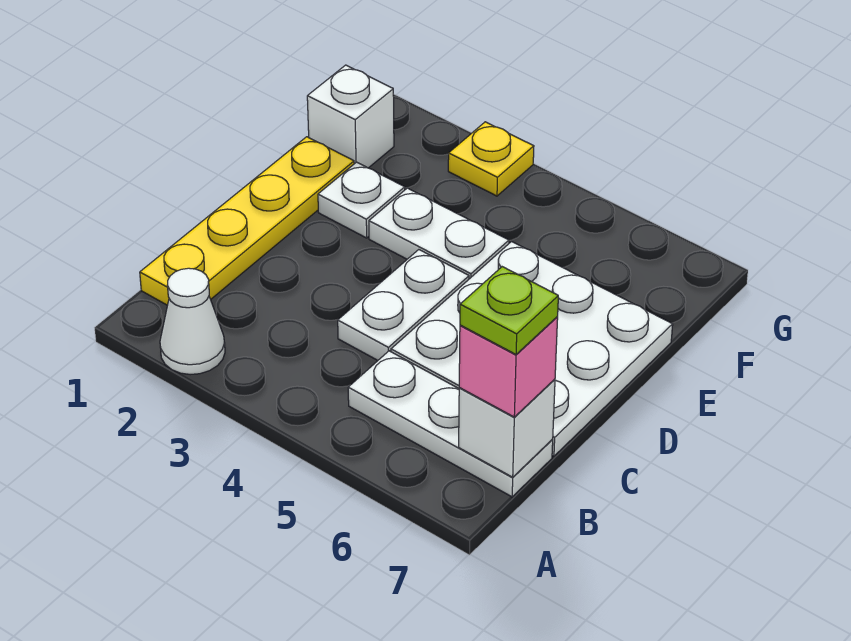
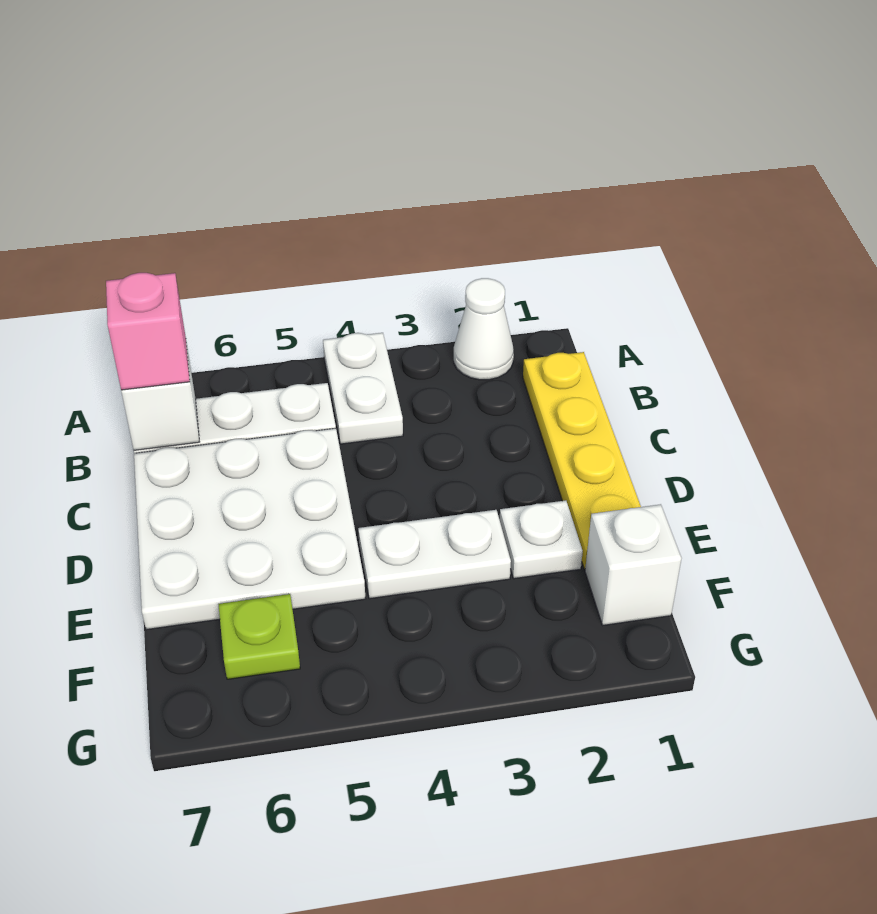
lime plate B7 level 4 -> lime plate F6 level 1
white plate C4:D4 level 1 -> white plate A4:B4 level 1
yellow plate G3 level 1 -> none

